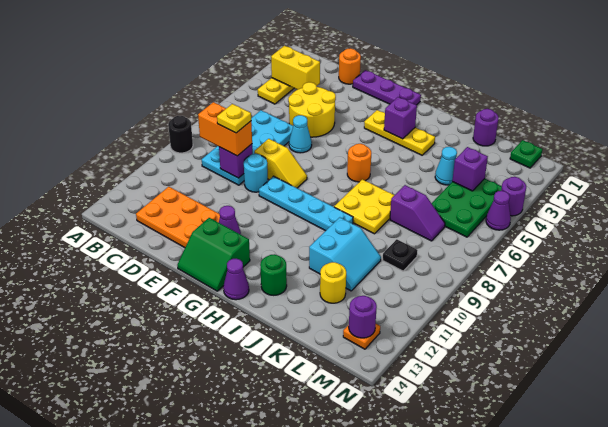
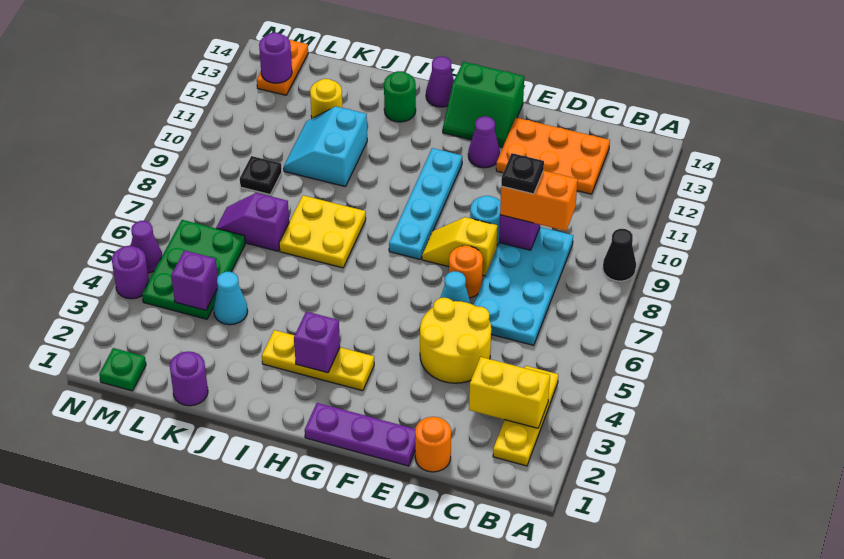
black round brick A9 level 1 -> black cone A9 level 1
yellow plate D9 level 4 -> black plate D9 level 4
cyan plate F9:I9 level 1 -> cyan plate G8:G11 level 1
green slope F13:G14 level 1 top 13 -> green slope F13:G14 level 1 top 14
orange round brick H6 level 1 -> orange round brick E7 level 1
orange plate M13 level 1 -> orange plate M13:M14 level 1

